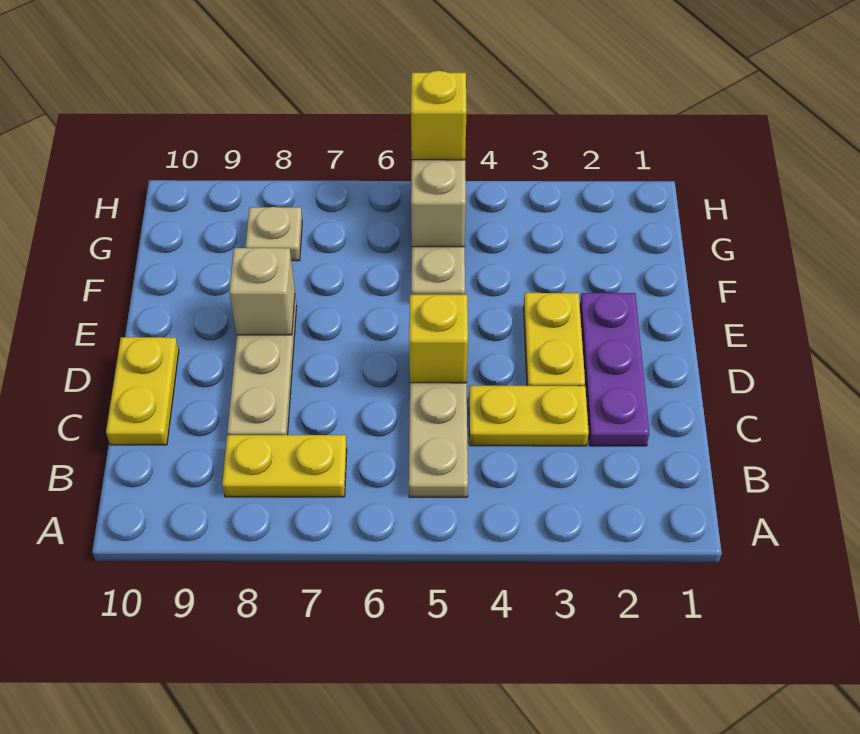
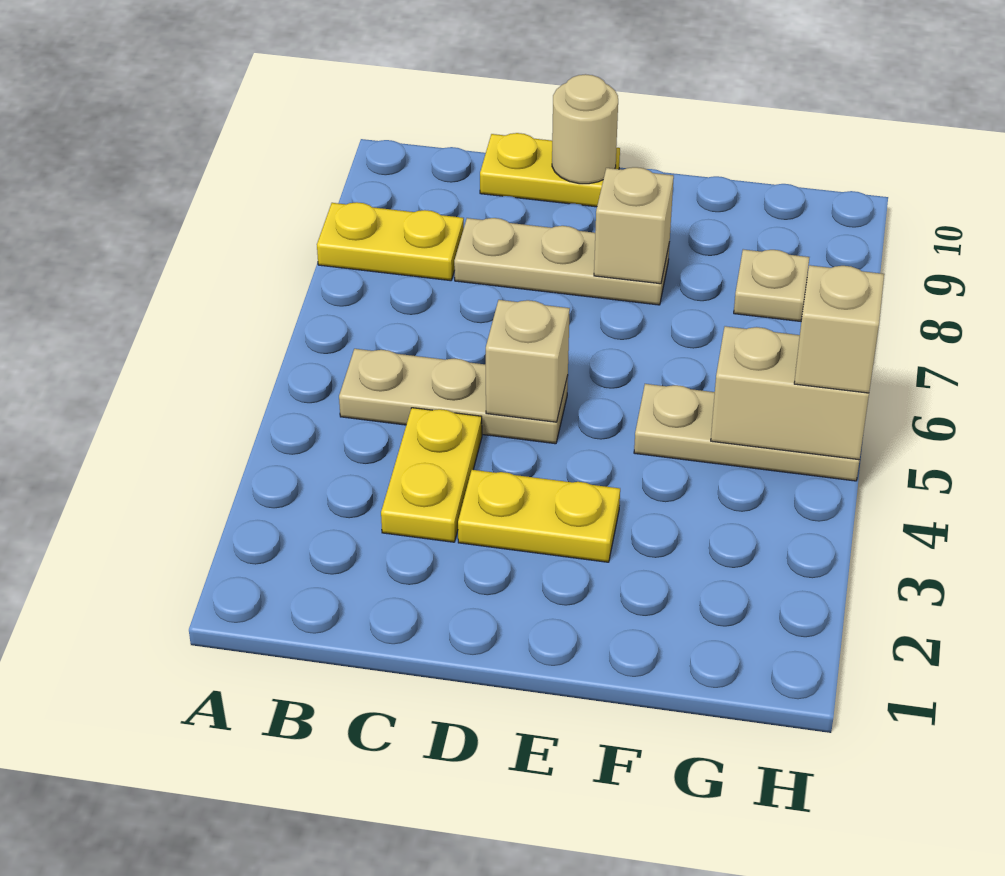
yellow plate B7:B8 level 1 -> yellow plate A8:B8 level 1
purple plate C2:E2 level 1 -> none
yellow brick D5 level 2 -> tan brick D5 level 2
none -> tan round brick D10 level 2
yellow brick H5 level 3 -> tan brick H5 level 3

